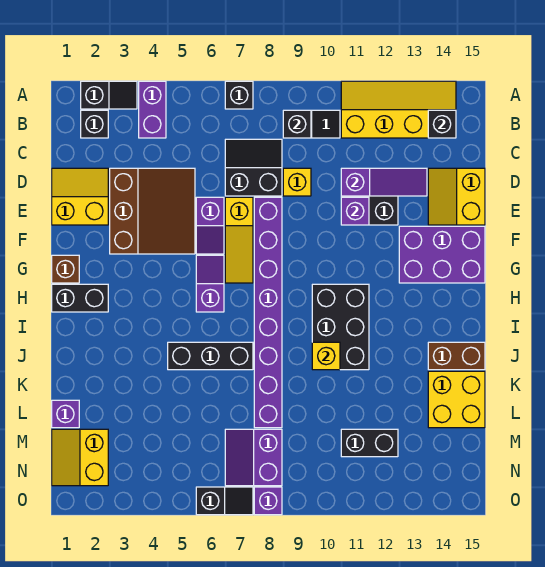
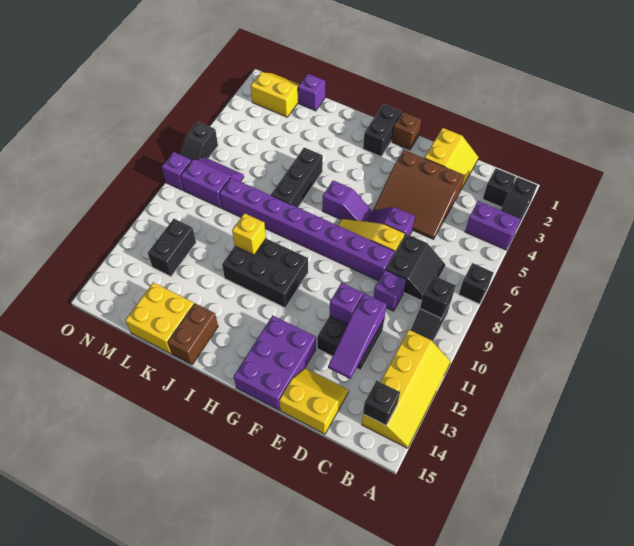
yellow brick D9 level 1 -> purple brick D9 level 1

